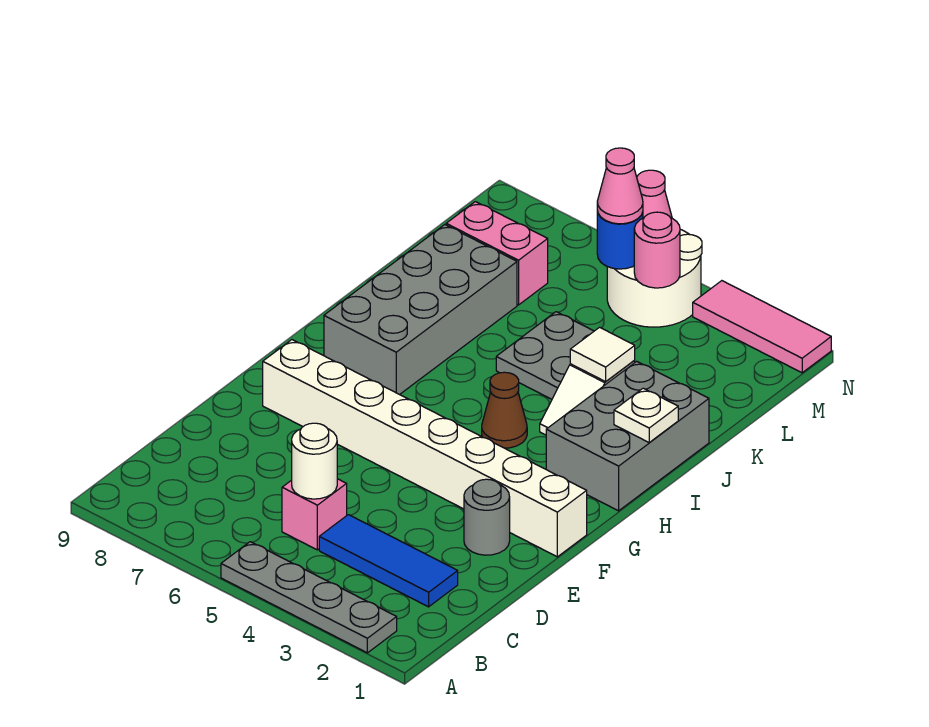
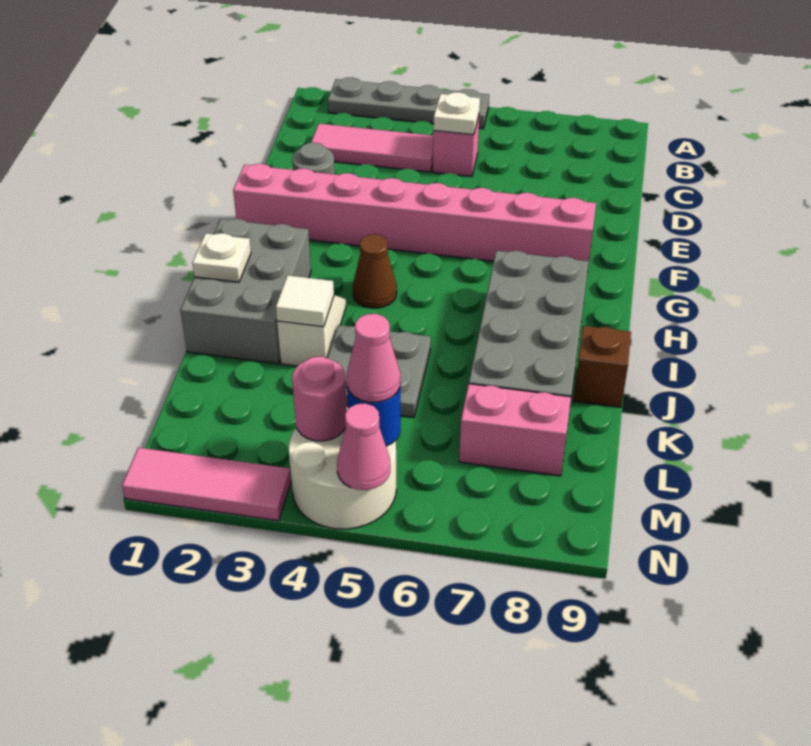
blue tile C2:C4 level 1 -> pink tile C2:C4 level 1
white round brick C5 level 2 -> white plate C5 level 2
white brick F1:F8 level 1 -> pink brick F1:F8 level 1
none -> brown brick J9 level 1

